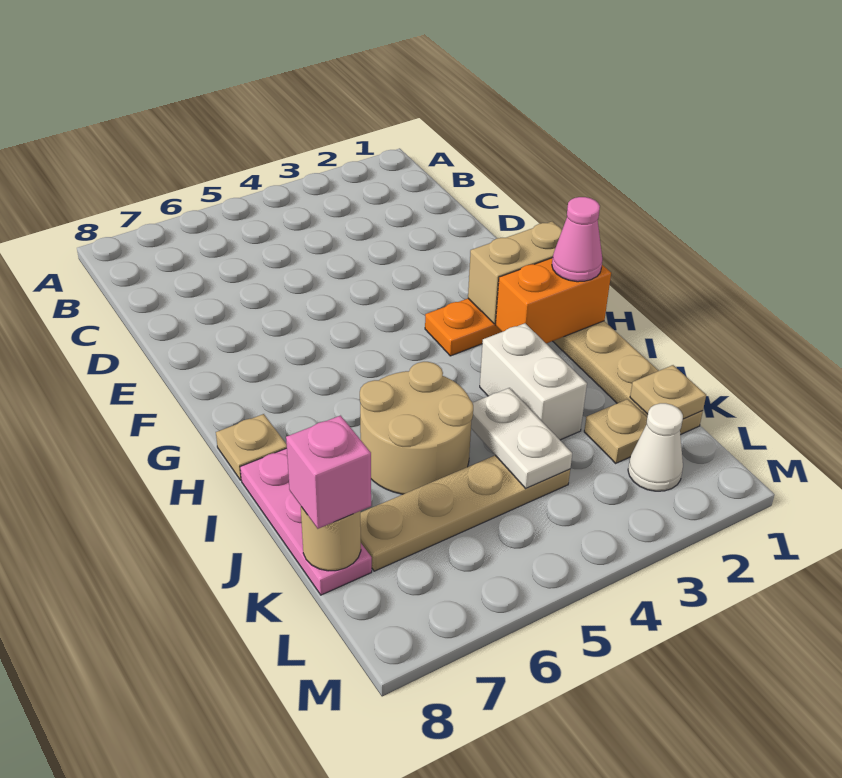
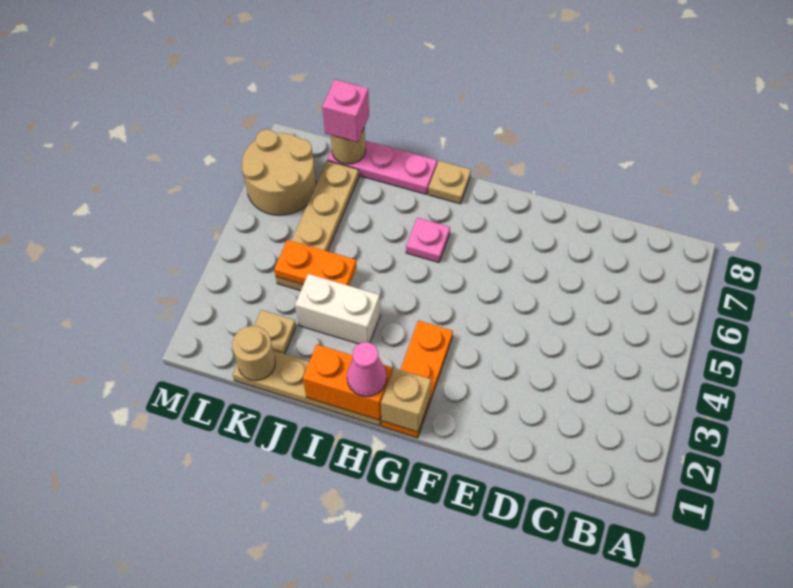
tan brick G1:G2 level 2 -> tan brick G1 level 2
orange brick H1:H2 level 2 -> orange brick H1:I1 level 2
none -> pink plate H6 level 1
tan round brick I5:J6 level 1 -> tan round brick L6:M7 level 1
white plate J4:K4 level 2 -> orange plate J4:K4 level 2
tan plate K1 level 2 -> tan round brick K1 level 2
white cone L2 level 1 -> none

